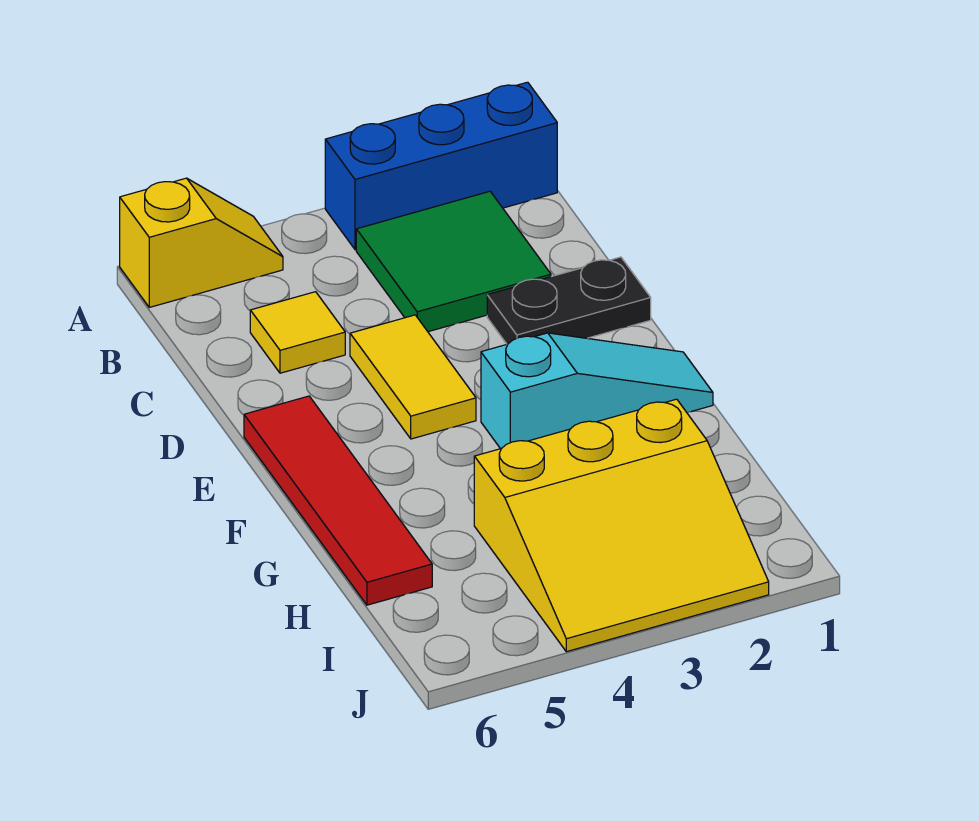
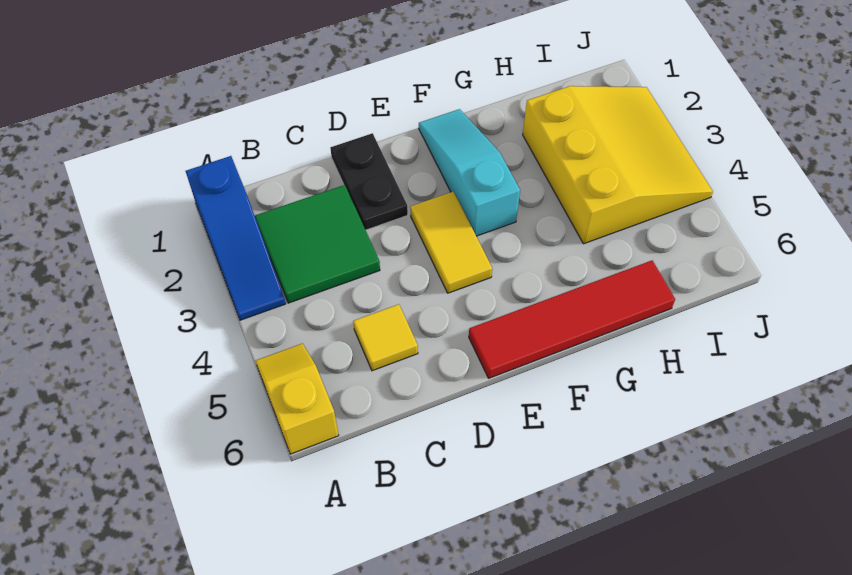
blue brick A1:A3 level 1 -> blue slope A1:A3 level 1 top 1
yellow tile D4:E4 level 1 -> yellow tile E3:E4 level 1

